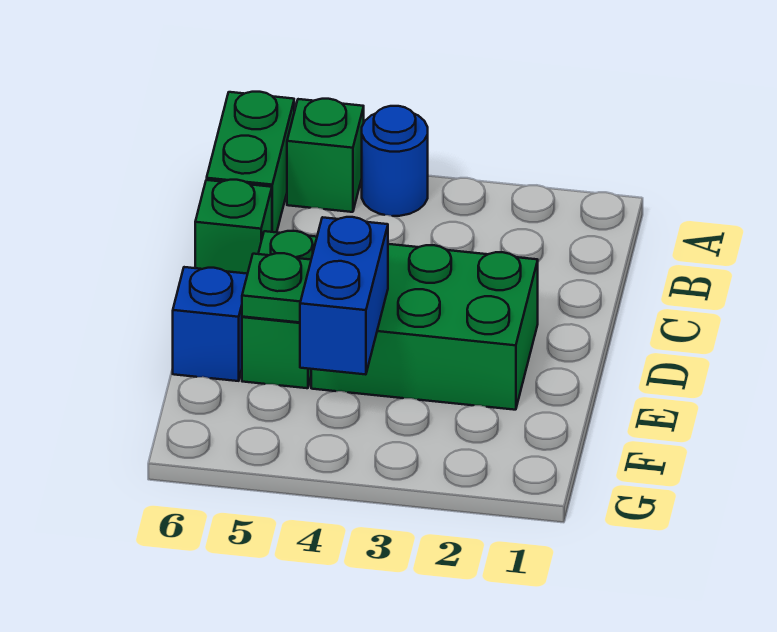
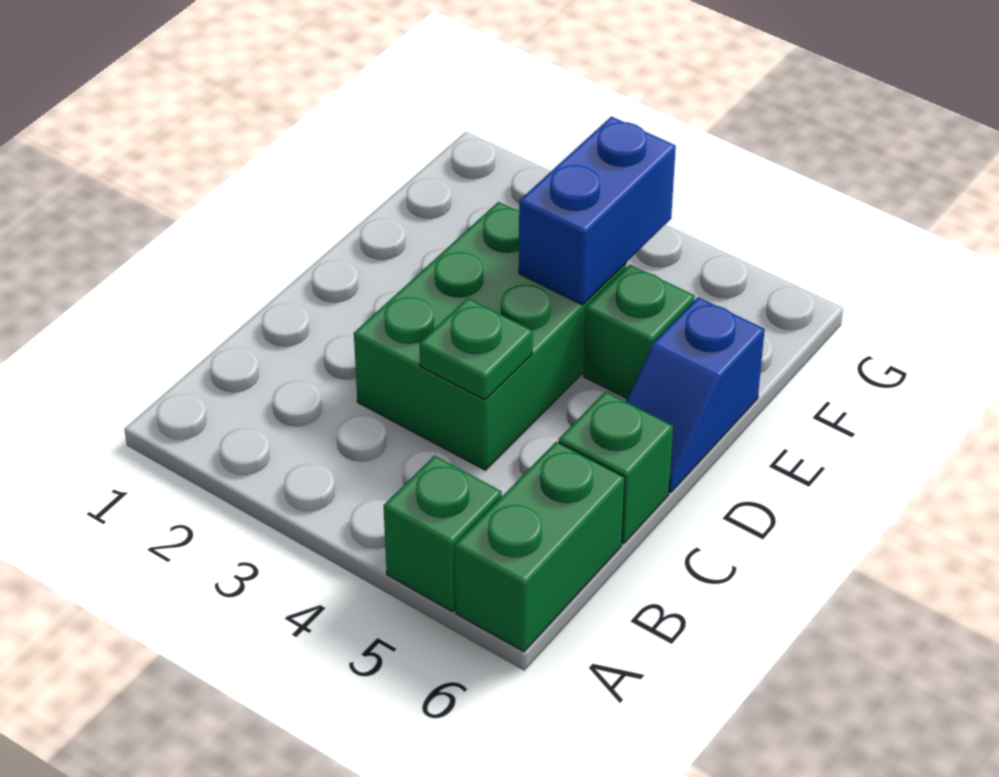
blue round brick A4 level 1 -> none
green brick D2:E4 level 1 -> green brick C3:E4 level 1
green brick D5:E5 level 1 -> green brick E5 level 1
green plate E5 level 2 -> green plate C4 level 2

